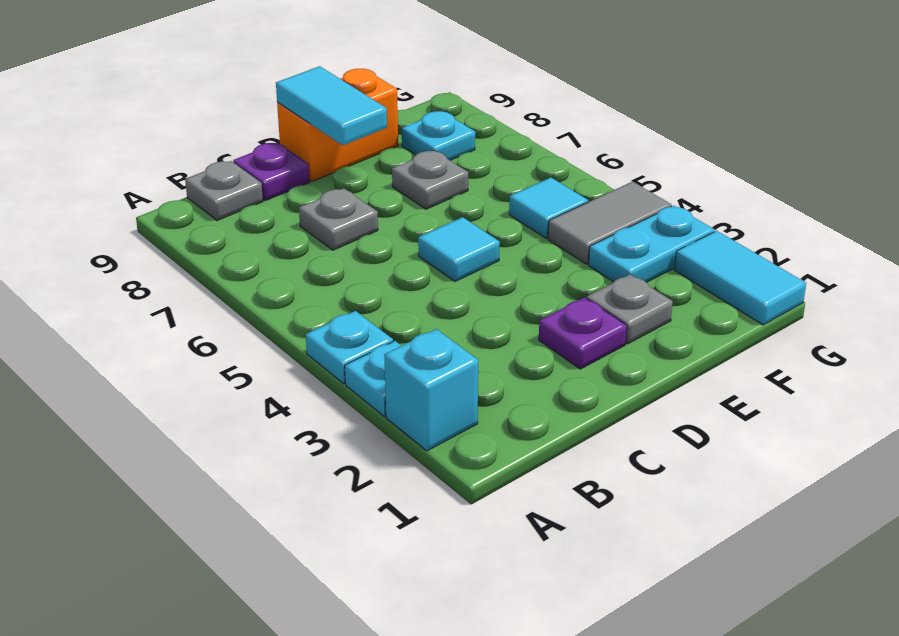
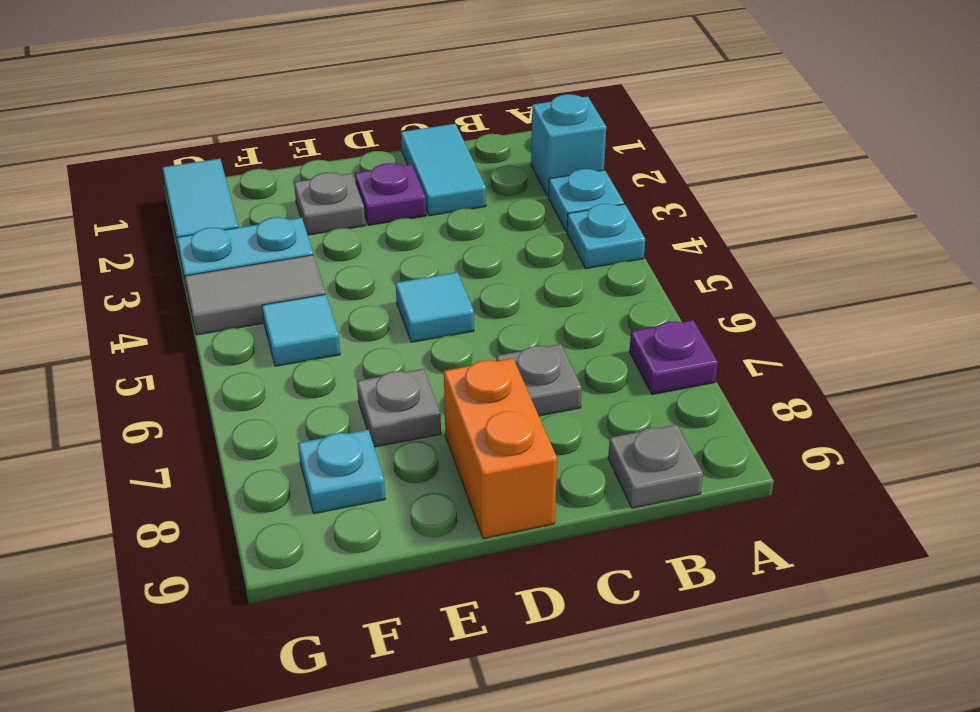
purple plate C9 level 1 -> purple plate A7 level 1
cyan tile D8:D9 level 2 -> cyan tile C1:C2 level 1
orange brick D9:E9 level 1 -> orange brick D8:D9 level 1

